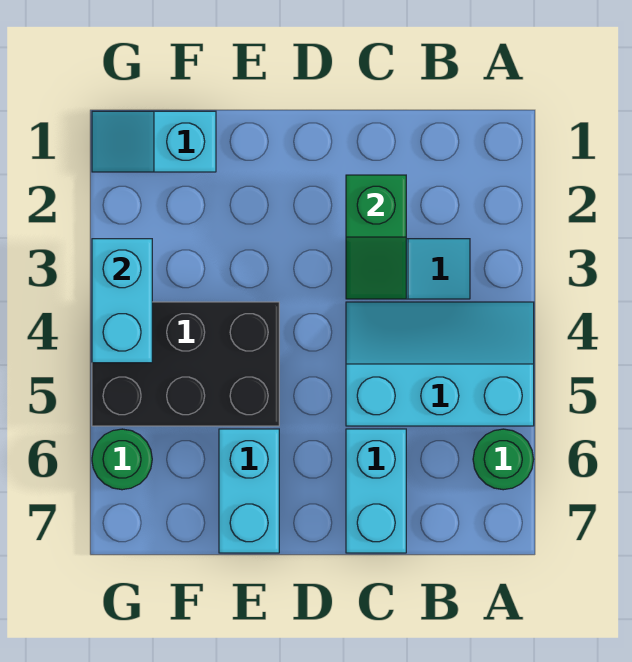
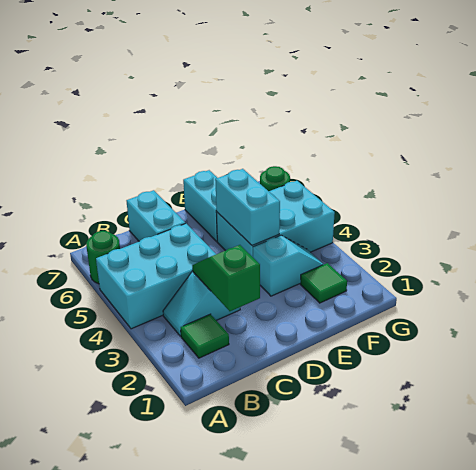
cyan slope A4:C5 level 1 top 5 -> cyan brick A4:C5 level 1
none -> green tile B2 level 1
black brick E4:G5 level 1 -> cyan brick E4:G5 level 1
cyan slope F1:G1 level 1 top F -> cyan slope E3:F3 level 1 top E
none -> green tile F2 level 1
cyan brick G3:G4 level 2 -> cyan brick E4:E5 level 2

